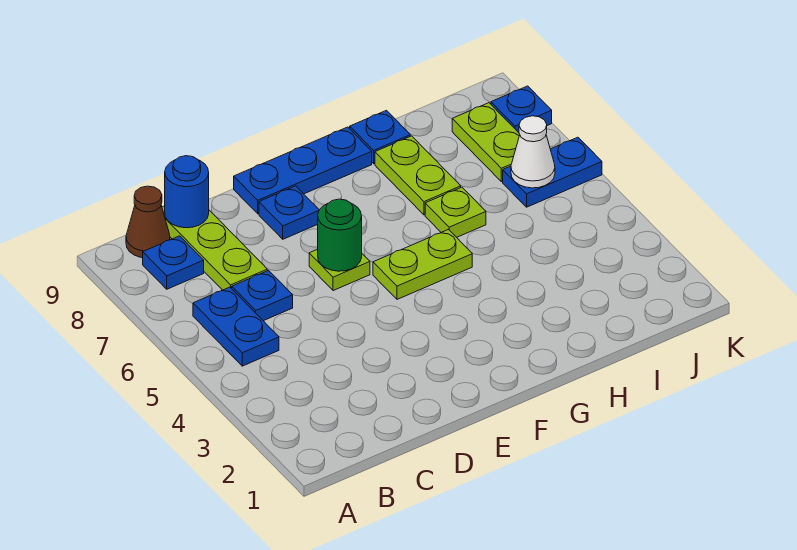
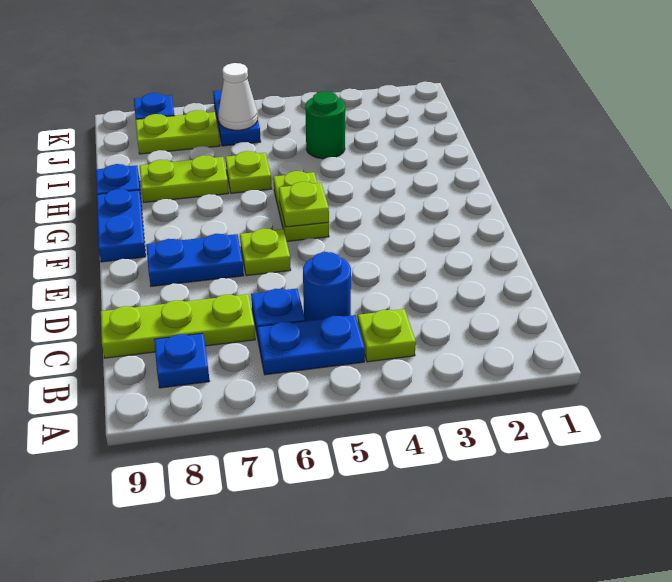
none -> lime plate B4 level 1
brown cone B9 level 1 -> none
blue round brick C9 level 2 -> blue round brick C5 level 1
green round brick E6 level 2 -> green round brick I4 level 1
blue plate E8 level 1 -> blue plate E7:E8 level 1
blue plate E9:G9 level 1 -> blue plate F9:G9 level 1
none -> lime plate F5 level 2

